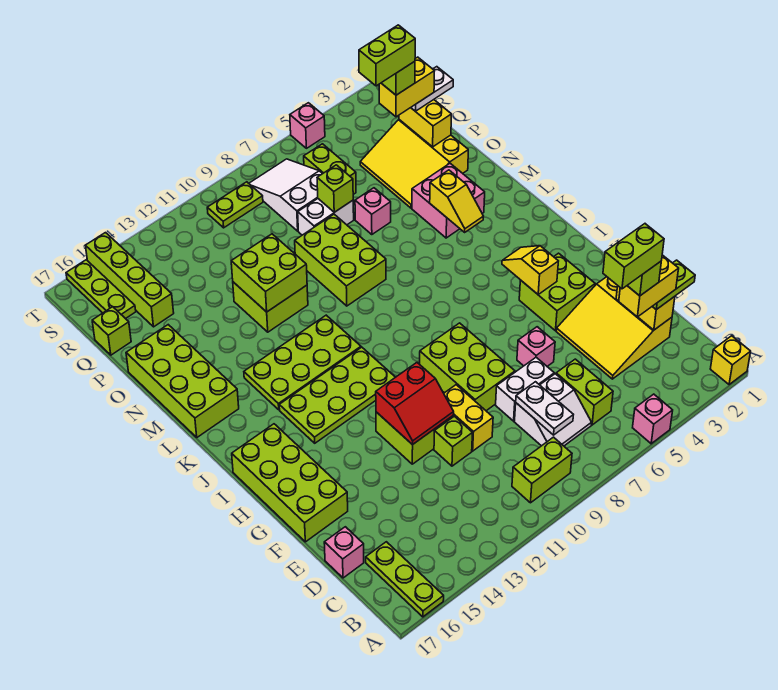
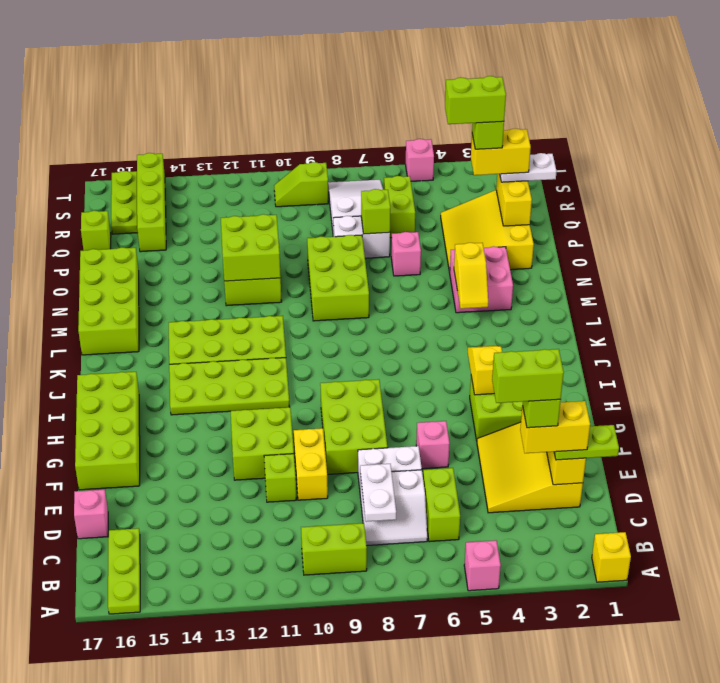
red slope F11:G12 level 2 top G -> none
lime plate S9:S10 level 1 -> lime slope S9:S10 level 1 top 9

